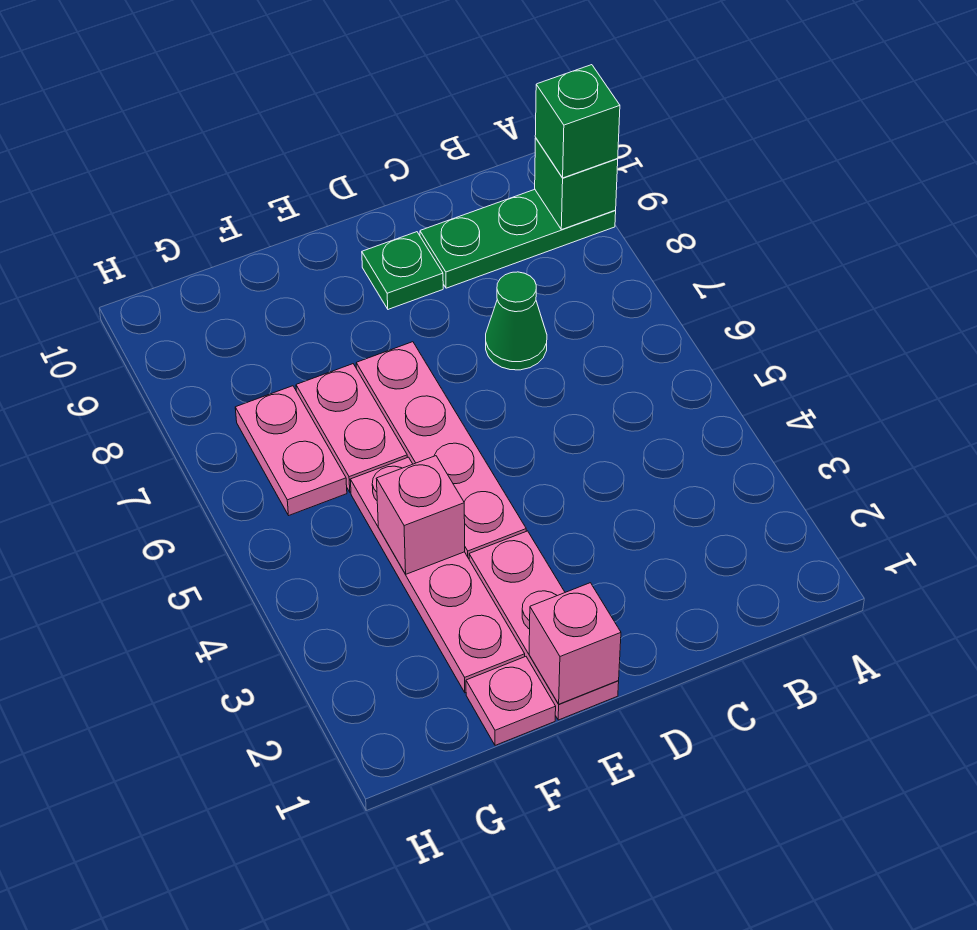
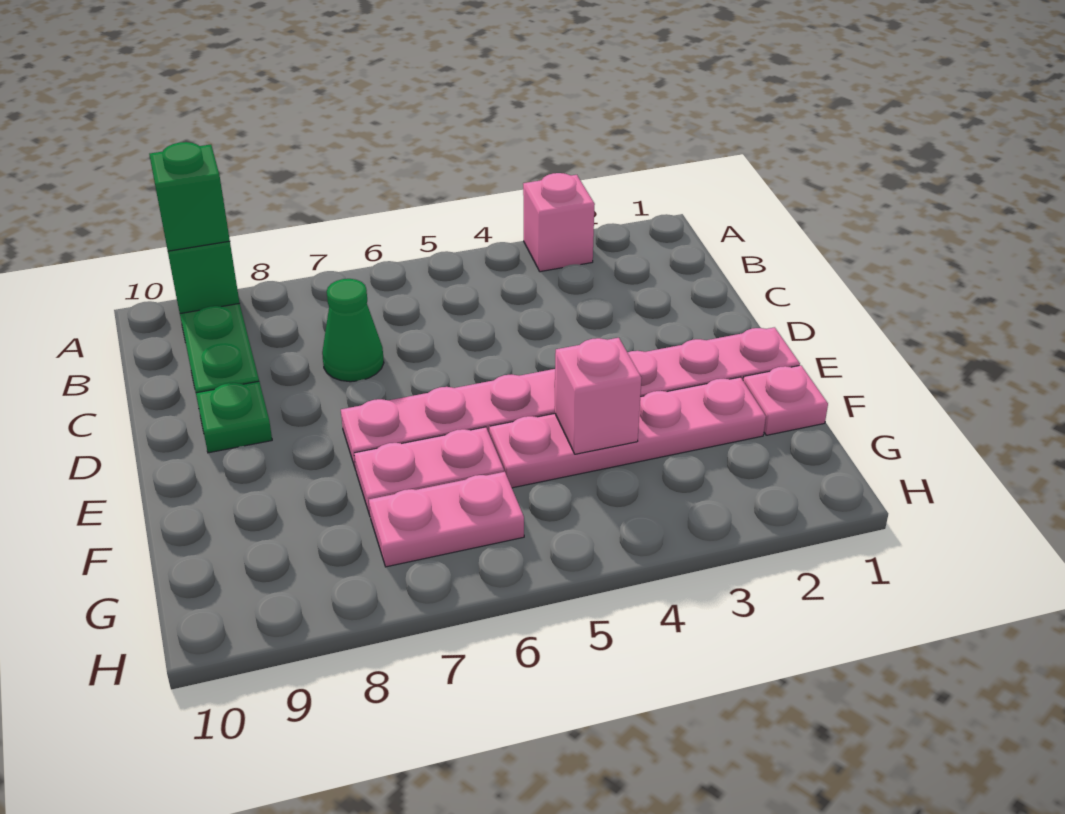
pink brick E1 level 2 -> pink brick A3 level 1

